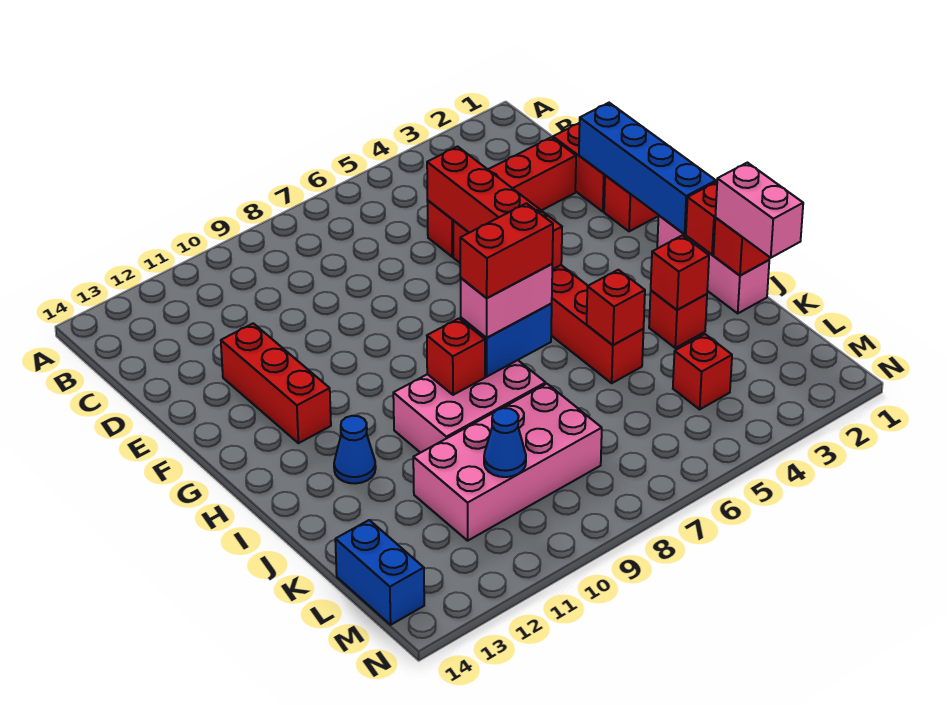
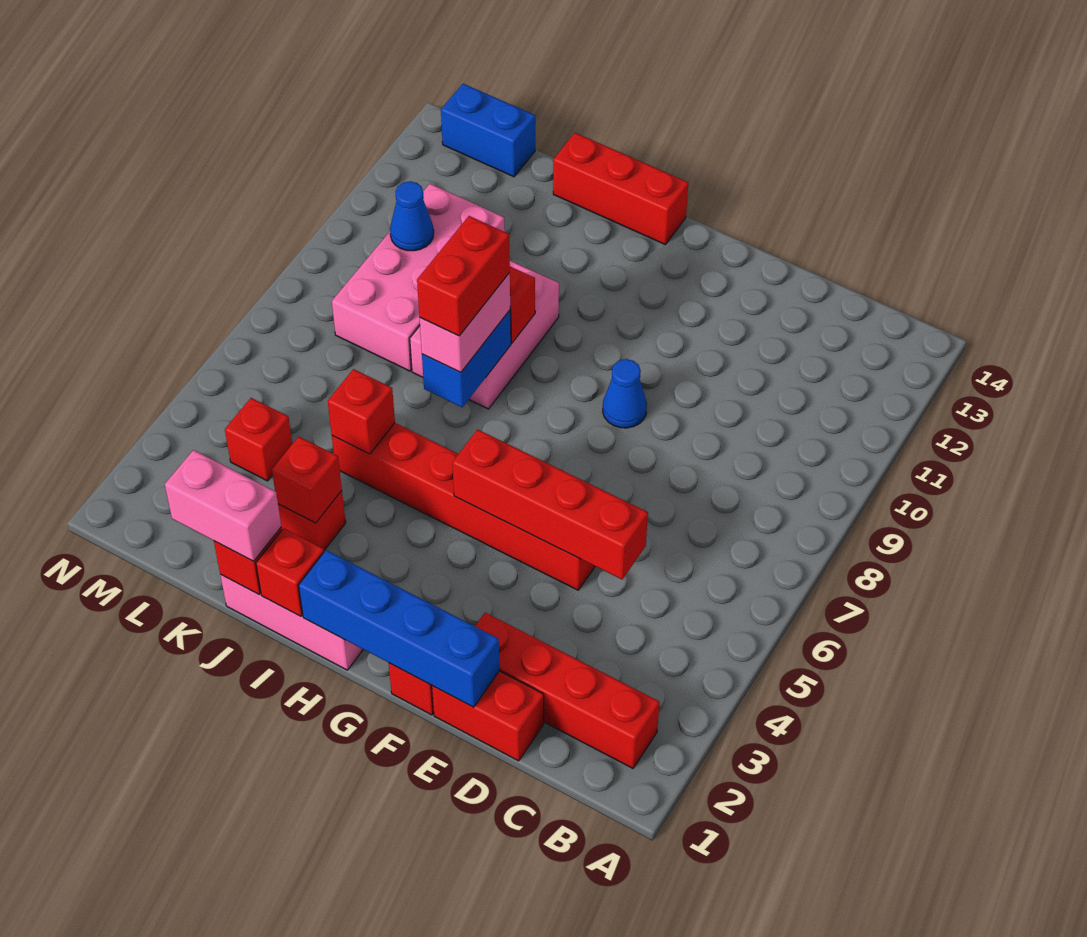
red brick D2:D5 level 1 -> red brick B2:E2 level 1
red brick E12:G12 level 1 -> red brick H14:J14 level 1
blue cone I12 level 1 -> blue cone F9 level 1

